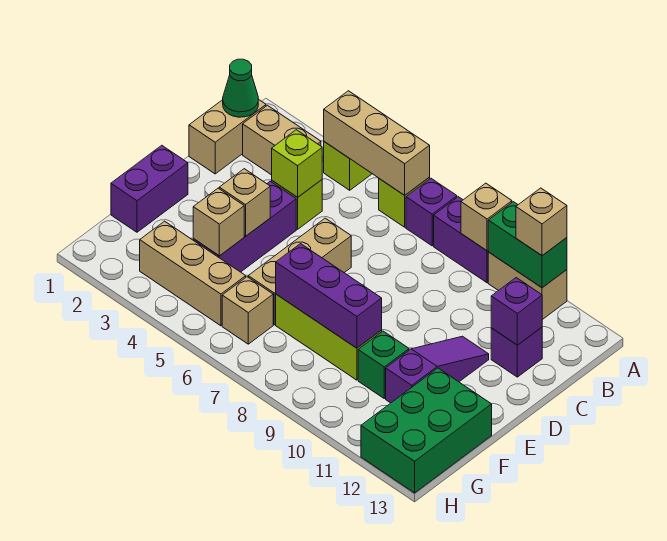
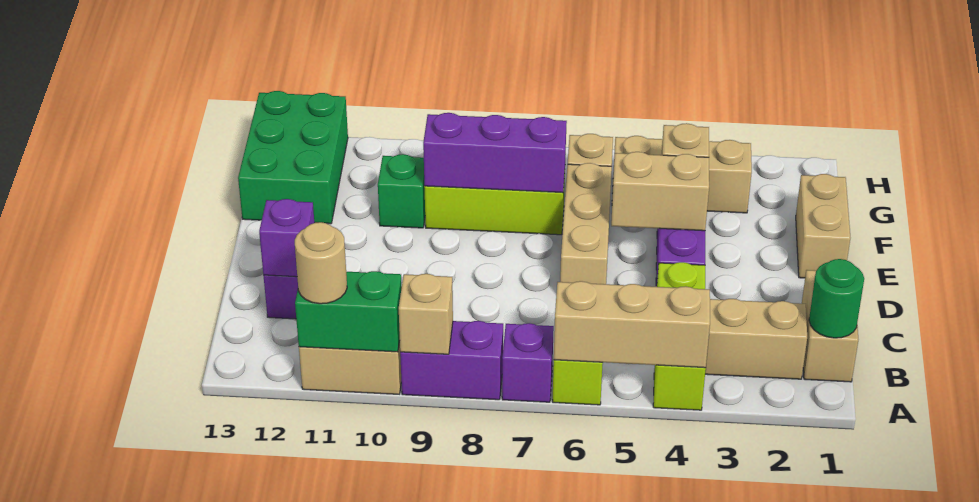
tan brick A11 level 3 -> tan round brick A11 level 3
green cone B1 level 2 -> green round brick B1 level 2
lime brick C4 level 2 -> none
purple slope D11:F11 level 1 top F -> none
purple brick E1:F1 level 1 -> tan brick E1:F1 level 1
tan brick E4 level 2 -> tan brick E4:E5 level 2

